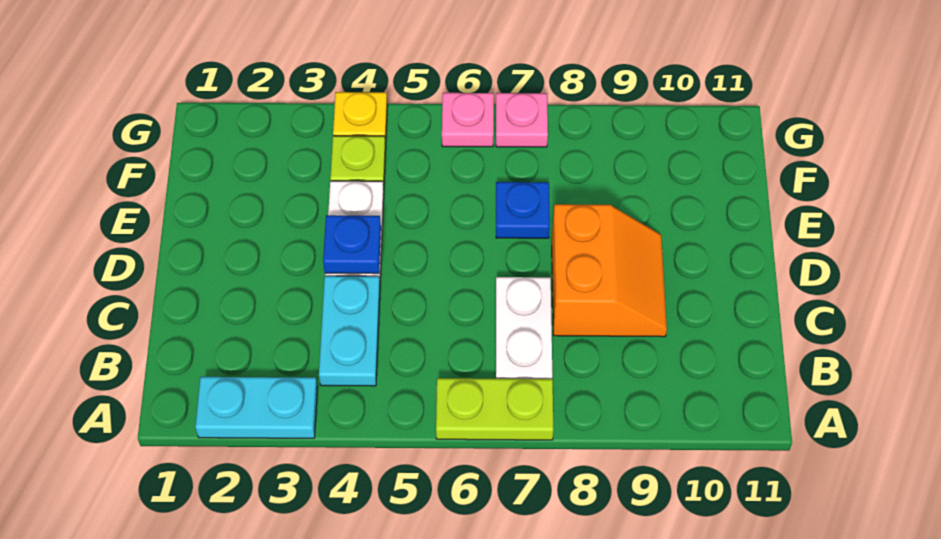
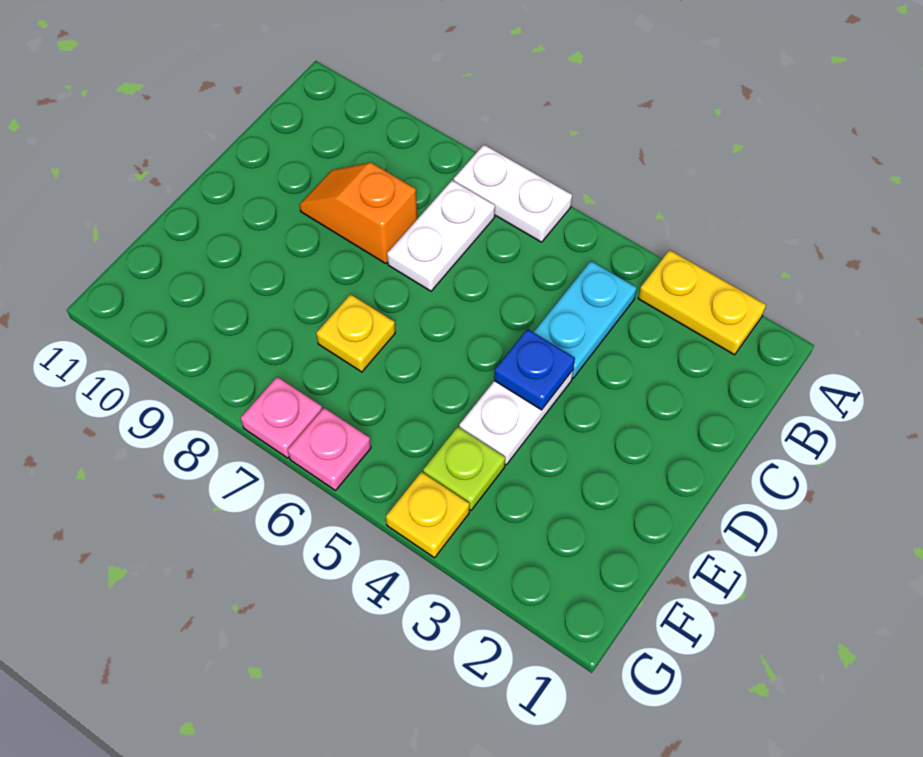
cyan plate A2:A3 level 1 -> yellow plate A2:A3 level 1
lime plate A6:A7 level 1 -> white plate A6:A7 level 1
orange slope C8:D9 level 1 top 8 -> orange slope C8:C9 level 1 top 8
blue plate E7 level 1 -> yellow plate E7 level 1

